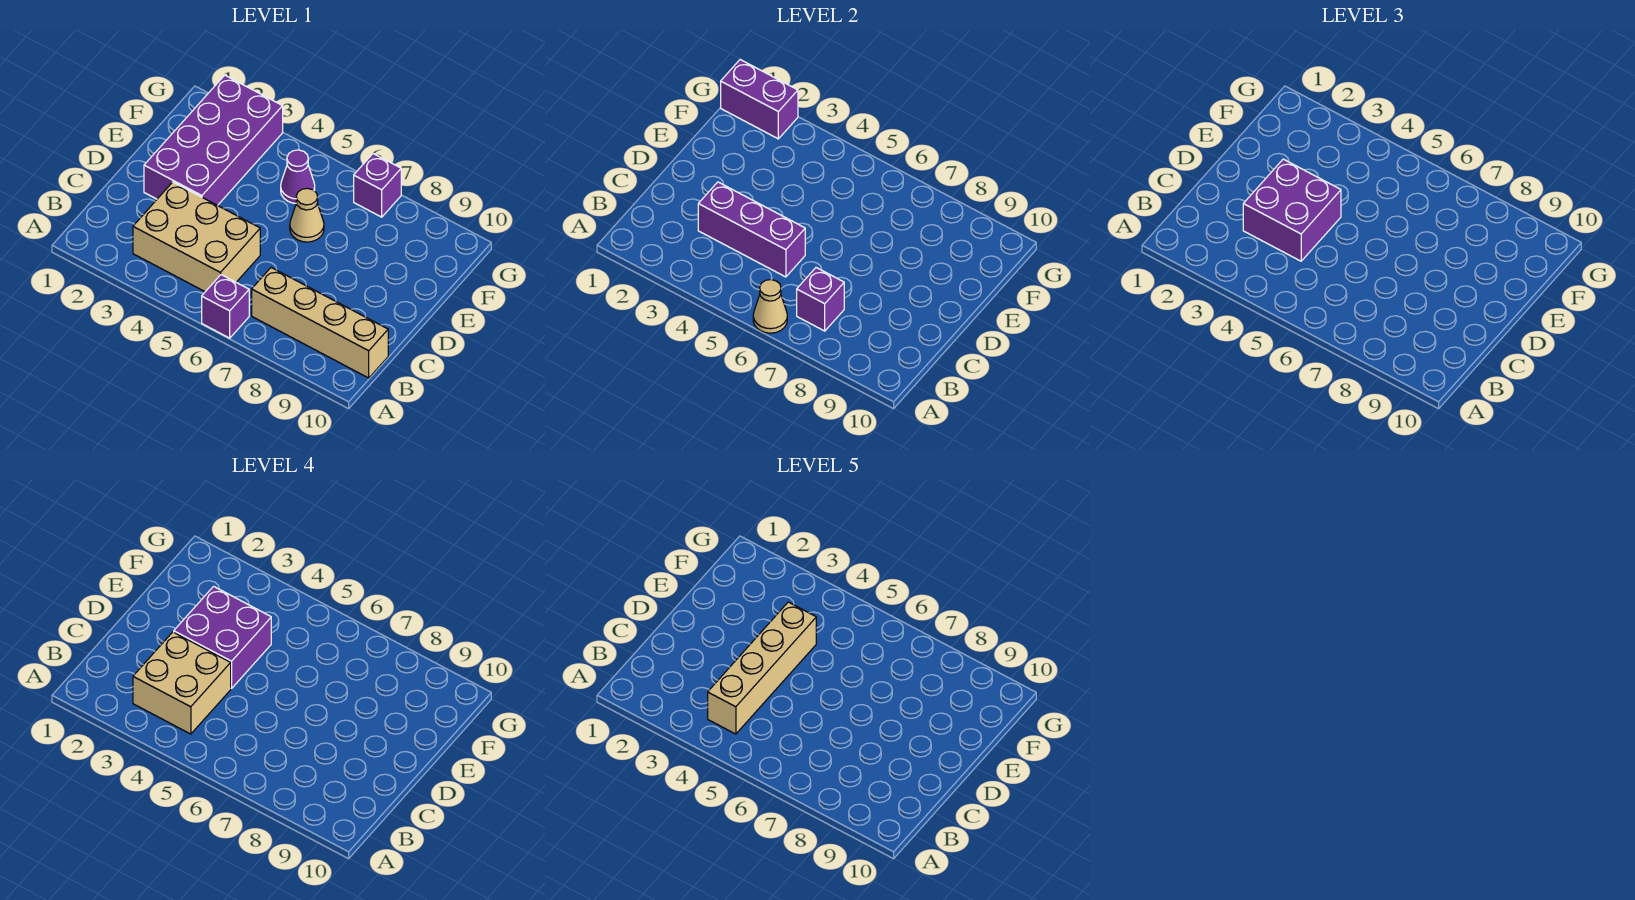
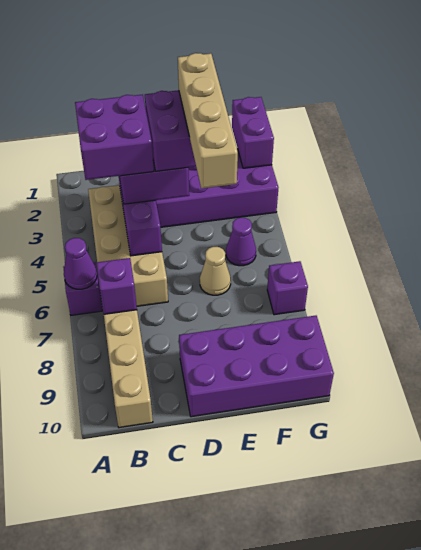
tan cone A6 level 2 -> purple cone A6 level 2
tan brick B3:C5 level 1 -> tan brick B3:C6 level 1
tan brick B3:C4 level 4 -> purple brick B3:C4 level 4
tan brick B4:E4 level 5 -> tan brick E3:E6 level 5
none -> purple brick D9:G10 level 1

